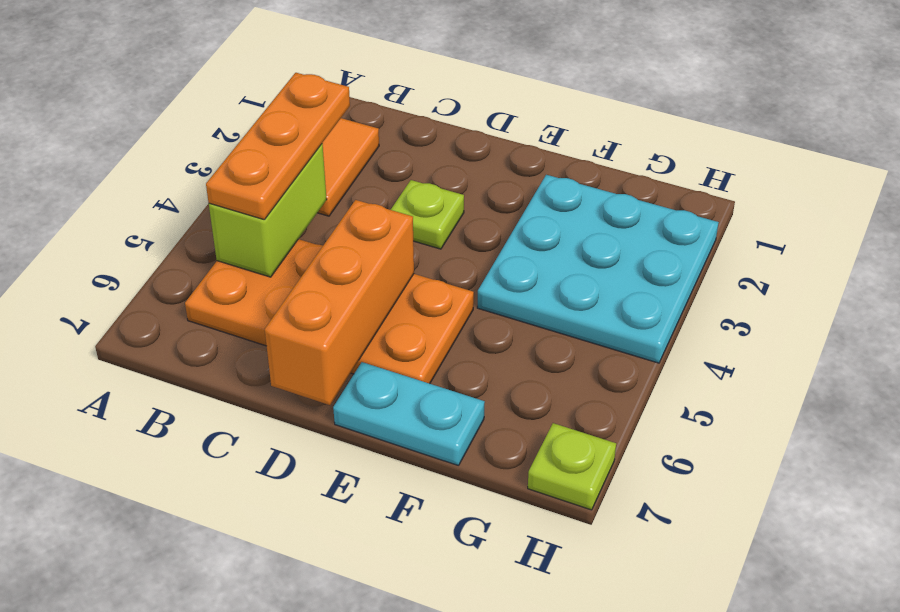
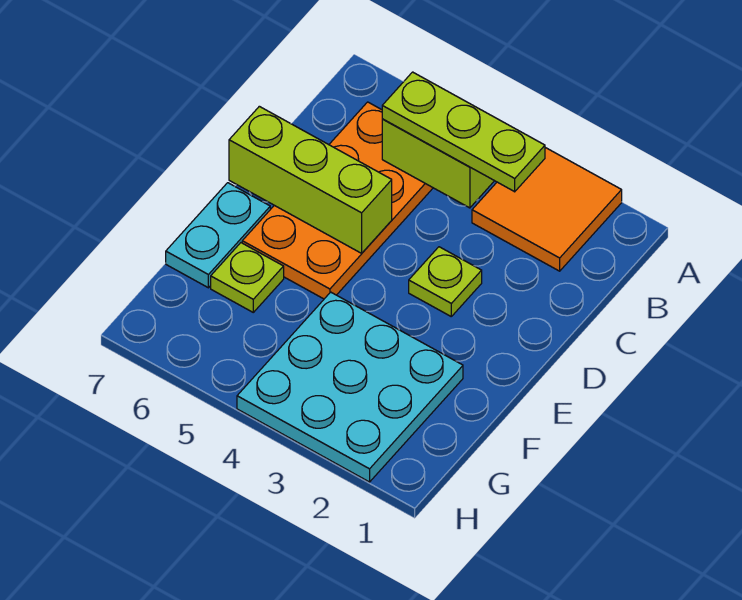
orange plate B3:B5 level 3 -> lime plate B3:B5 level 3
orange brick D5:D7 level 2 -> lime brick D5:D7 level 2
lime plate H7 level 1 -> lime plate F6 level 1

